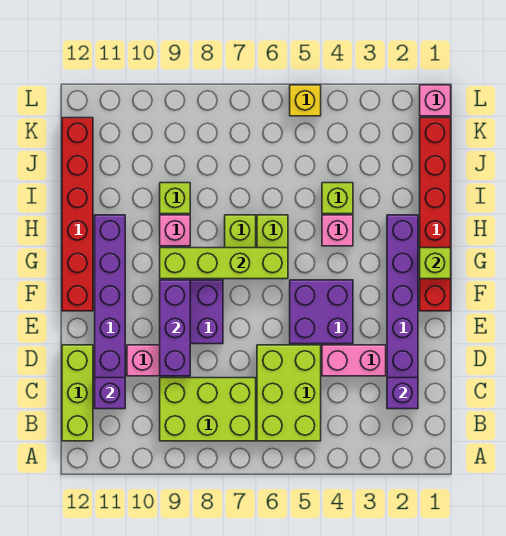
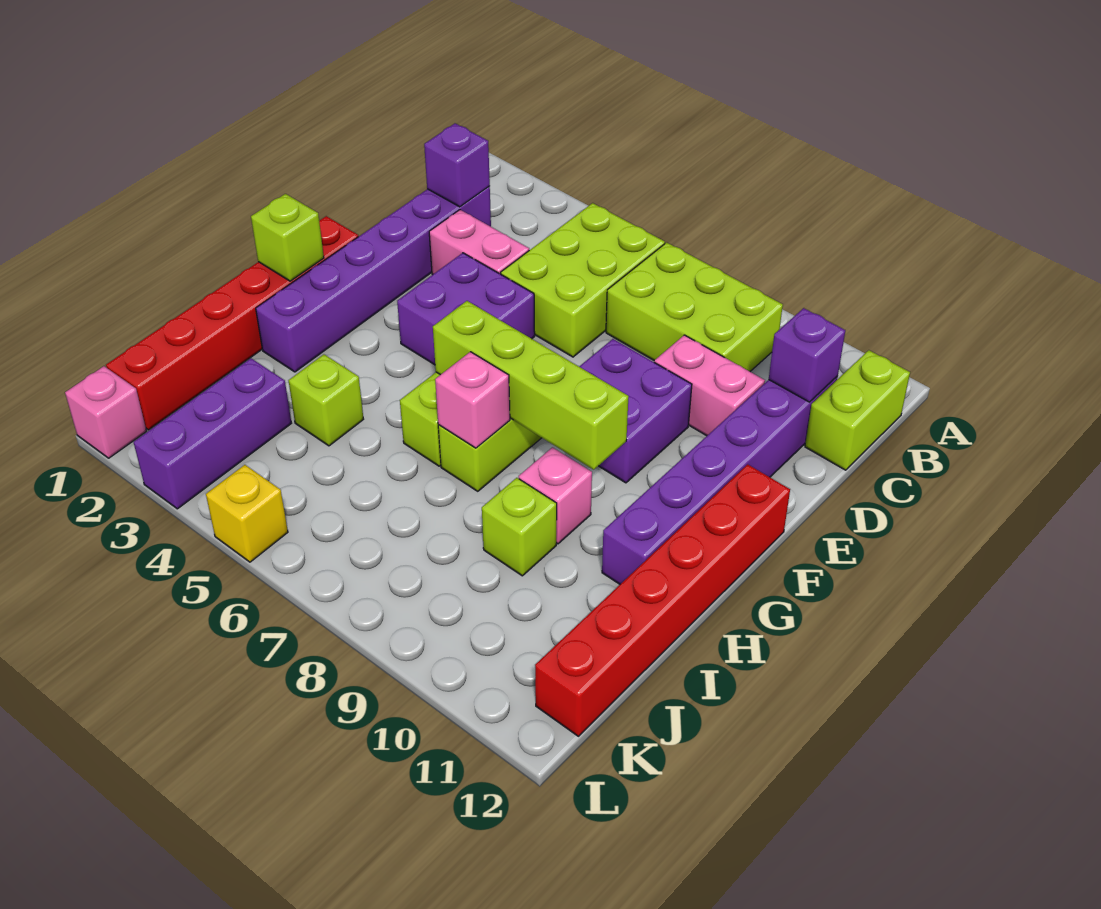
lime brick B12:D12 level 1 -> lime brick B12:C12 level 1
purple brick D9:F9 level 2 -> purple brick J3:L3 level 1
pink brick H4 level 1 -> pink brick H7 level 2

